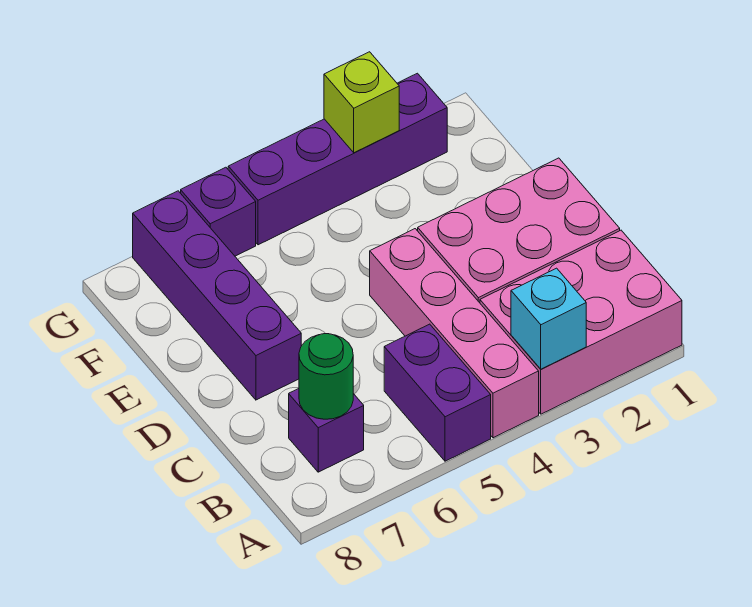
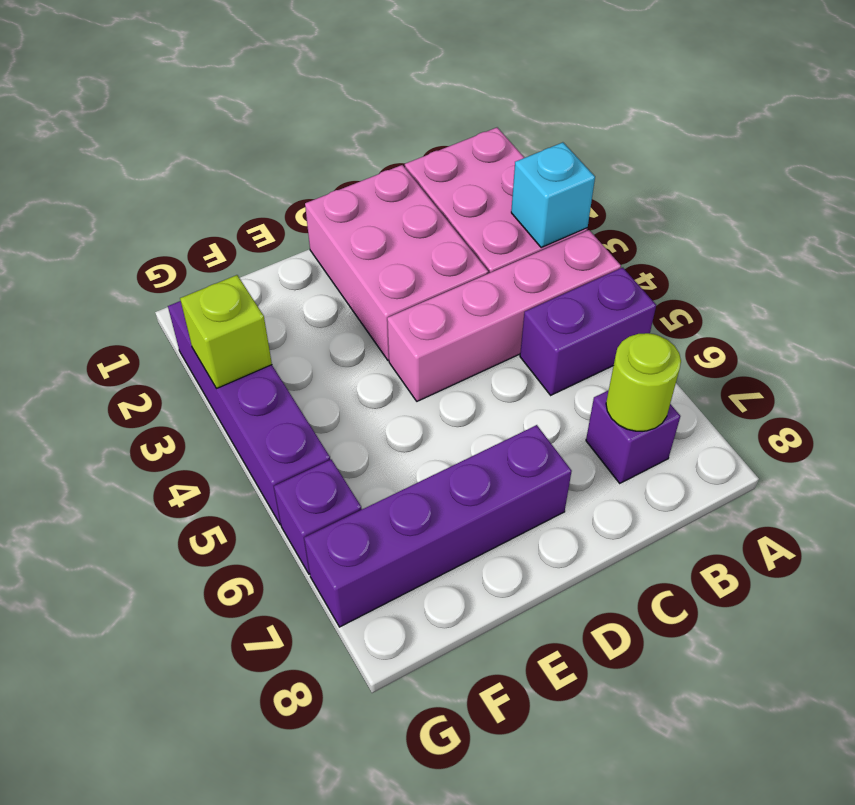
green round brick B7 level 2 -> lime round brick B7 level 2

